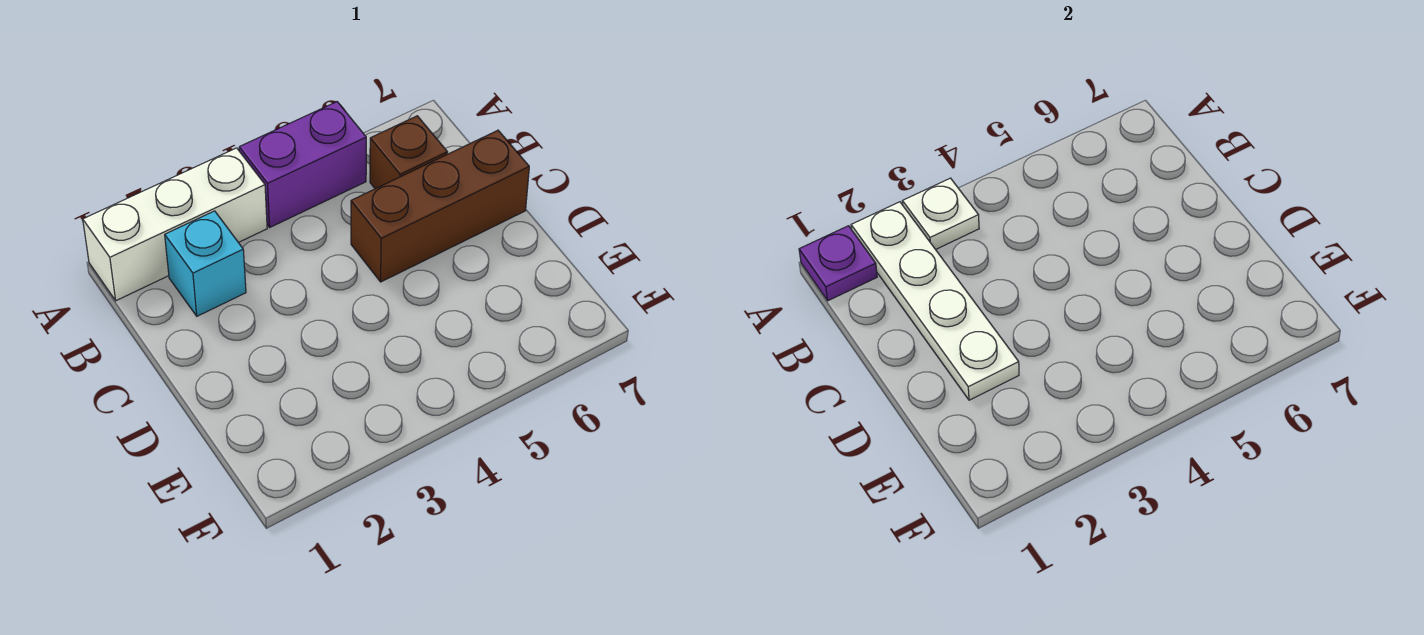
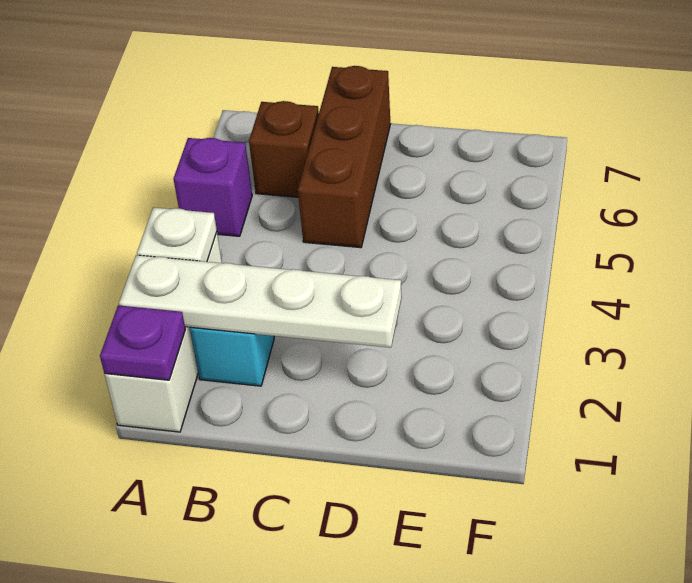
purple brick A4:A5 level 1 -> purple brick A5 level 1

